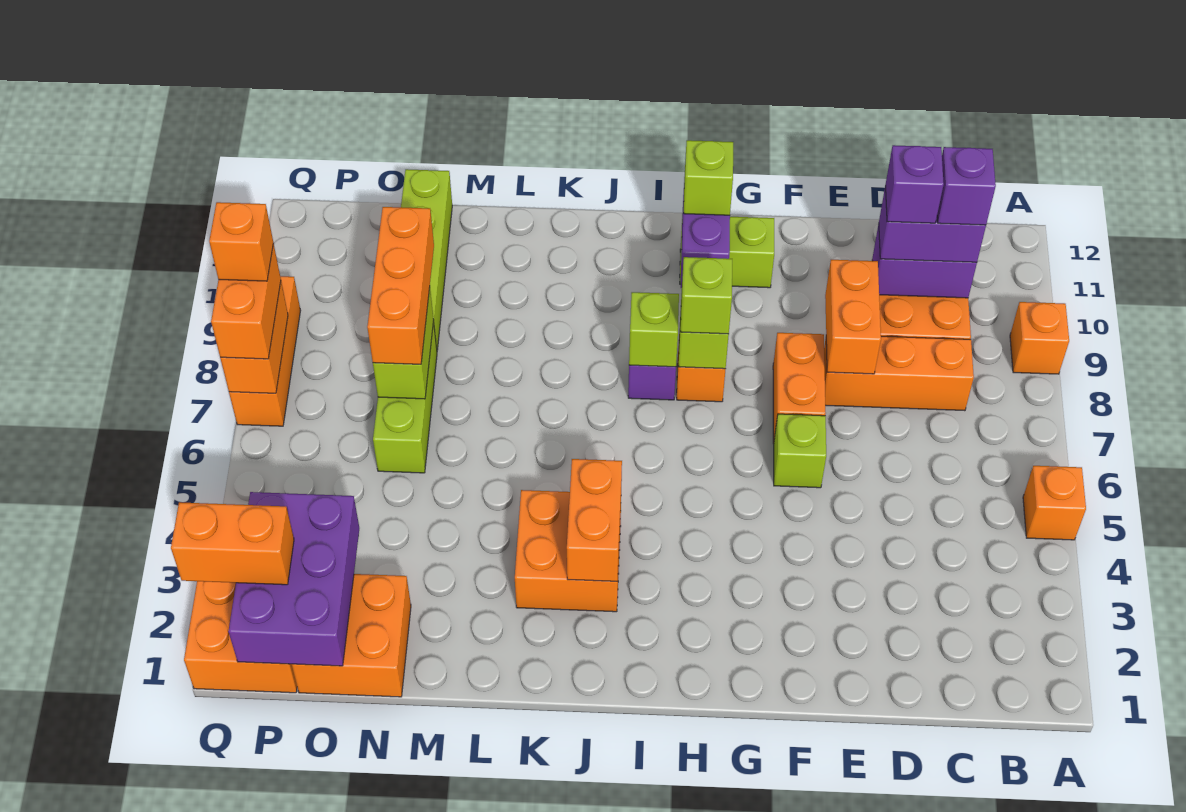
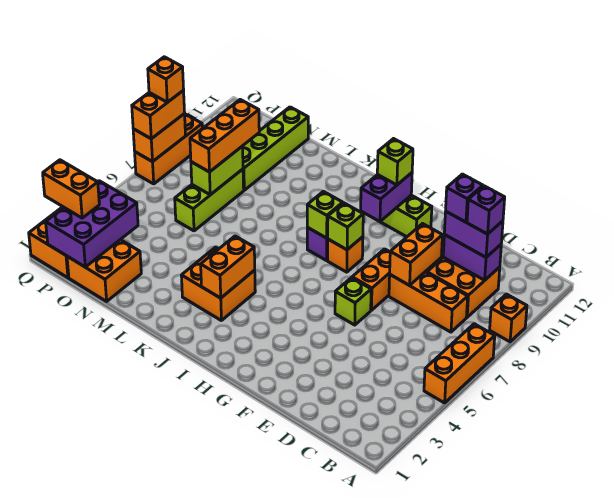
orange brick A5 level 1 -> orange brick A5:A7 level 1
lime brick H8 level 3 -> none

